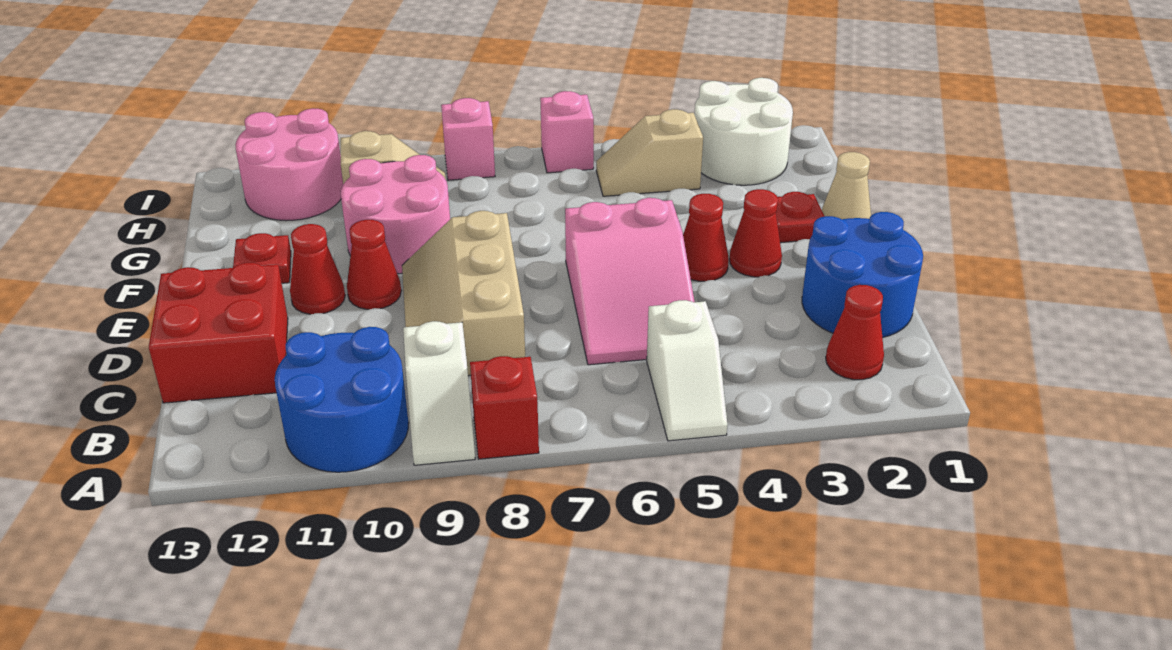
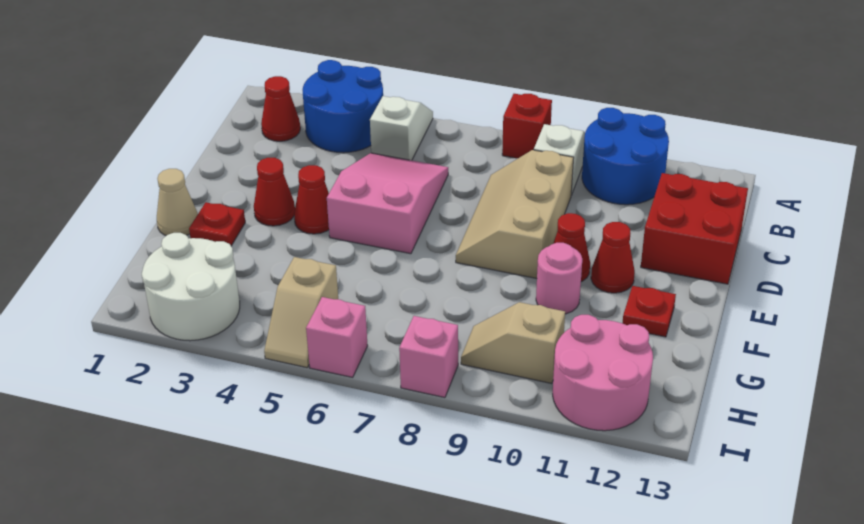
blue round brick C1:D2 level 1 -> blue round brick A3:B4 level 1
tan slope C8:E9 level 1 top 8 -> tan slope C8:E9 level 1 top 9
pink round brick F9:G10 level 1 -> pink round brick F10 level 1
tan slope H4:H5 level 1 top 4 -> tan slope H5:I5 level 1 top H

